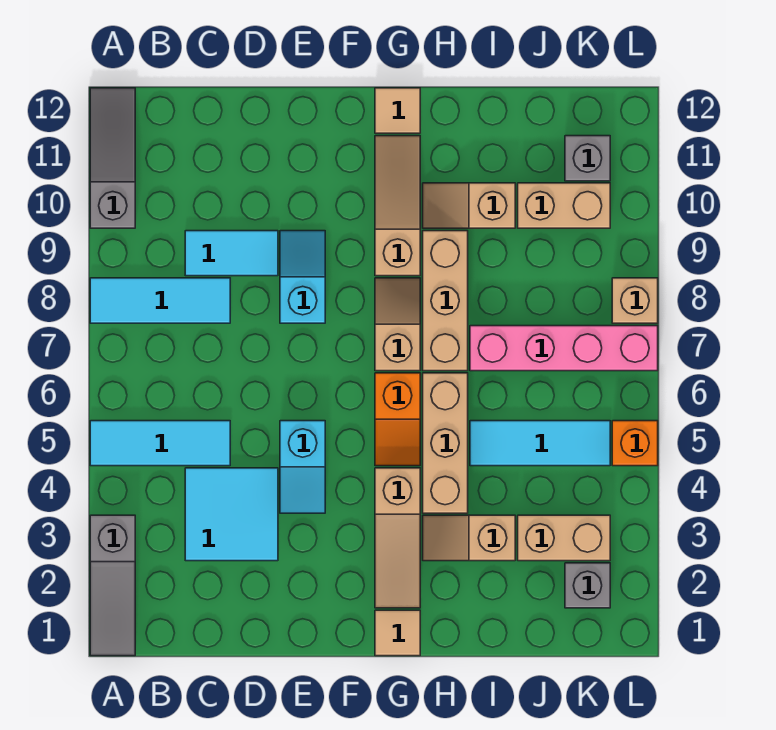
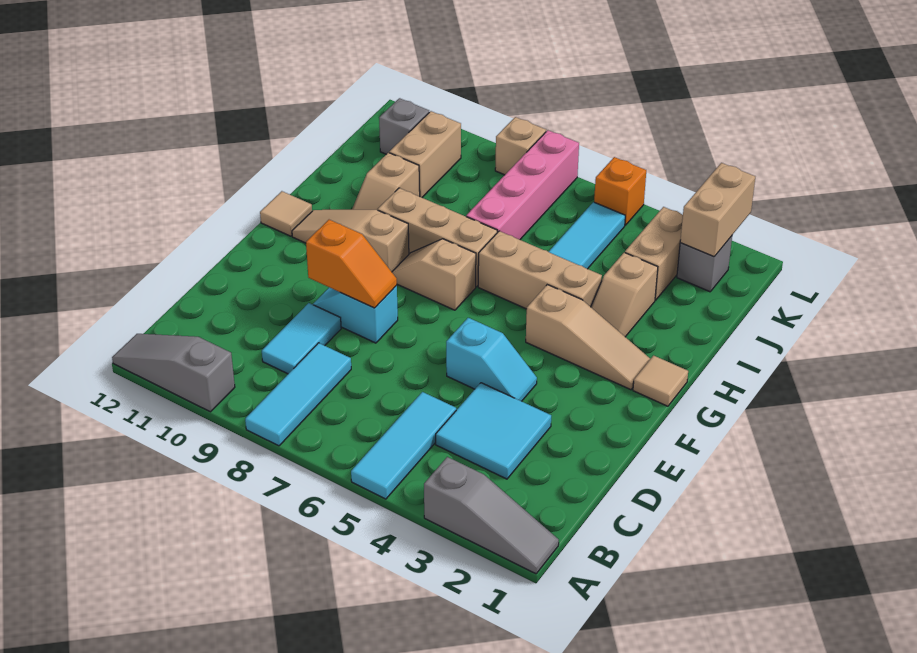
orange slope G5:G6 level 1 top 6 -> orange slope E8:E9 level 2 top 9
none -> tan brick K2:L2 level 2

